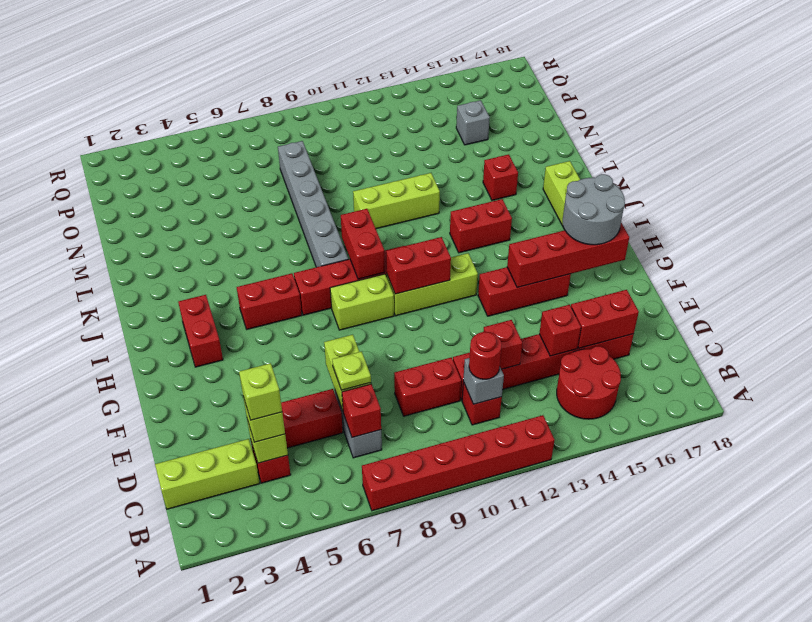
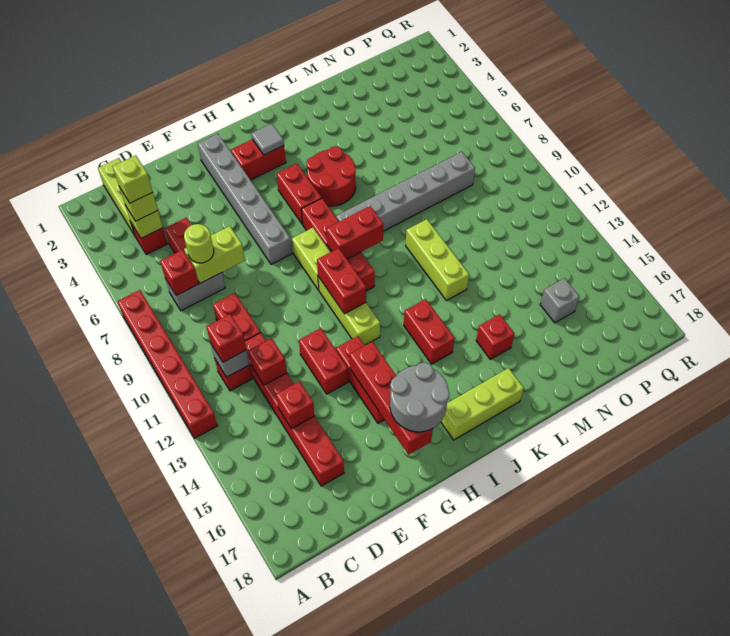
red round brick B14:C15 level 1 -> red round brick J5:K6 level 1
red round brick C11 level 3 -> red brick C11 level 3
lime plate D7 level 3 -> lime round brick D7 level 3
red brick D15:D16 level 2 -> red brick F12:F13 level 1
none -> grey brick G2:G7 level 1
none -> grey tile I3 level 2

